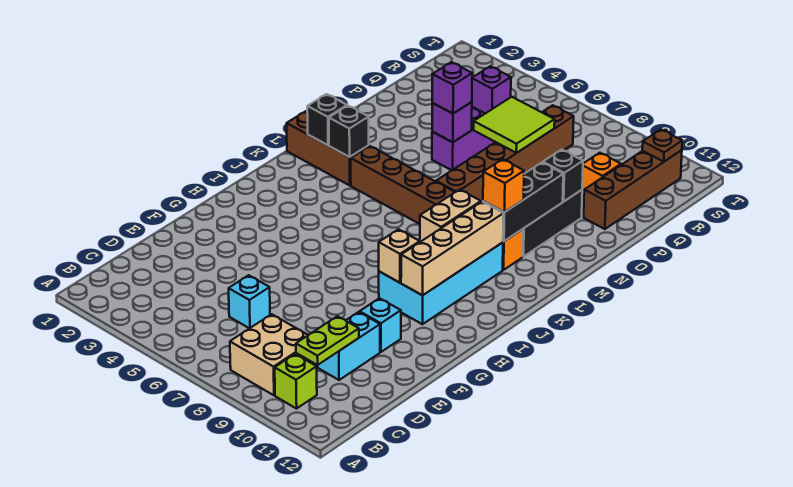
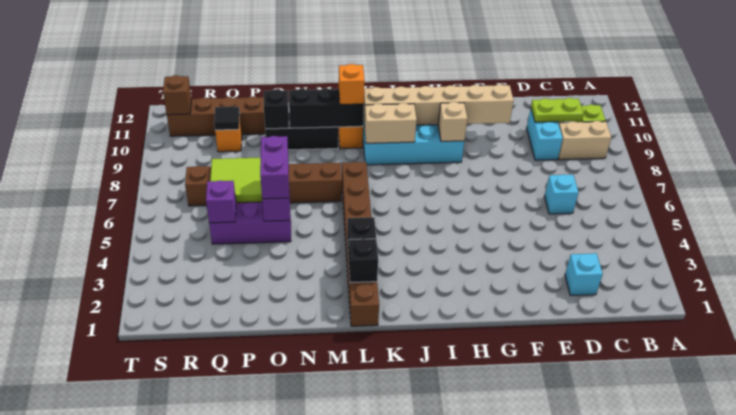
tan brick B8:C9 level 1 -> tan brick B9:C9 level 1
cyan brick D10:E10 level 1 -> cyan brick D9:D10 level 1
cyan brick F10 level 1 -> cyan brick D2 level 1
tan brick H10:K10 level 2 -> tan brick F10:K10 level 2
purple brick O5 level 3 -> purple brick O5:O6 level 3
none -> black tile Q10 level 2
brown plate S11 level 2 -> brown brick S11 level 2

